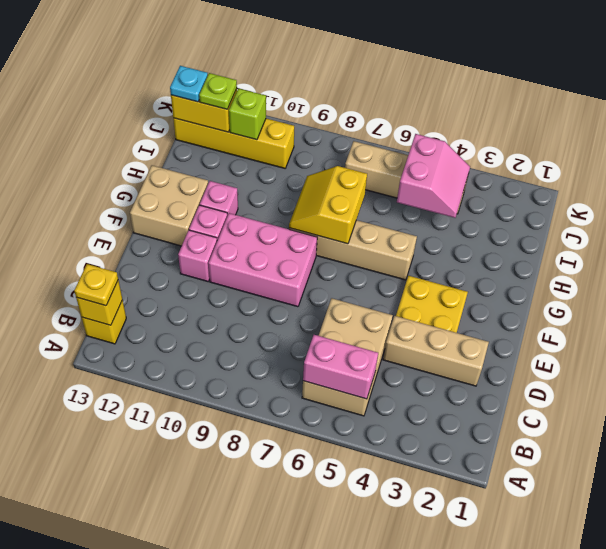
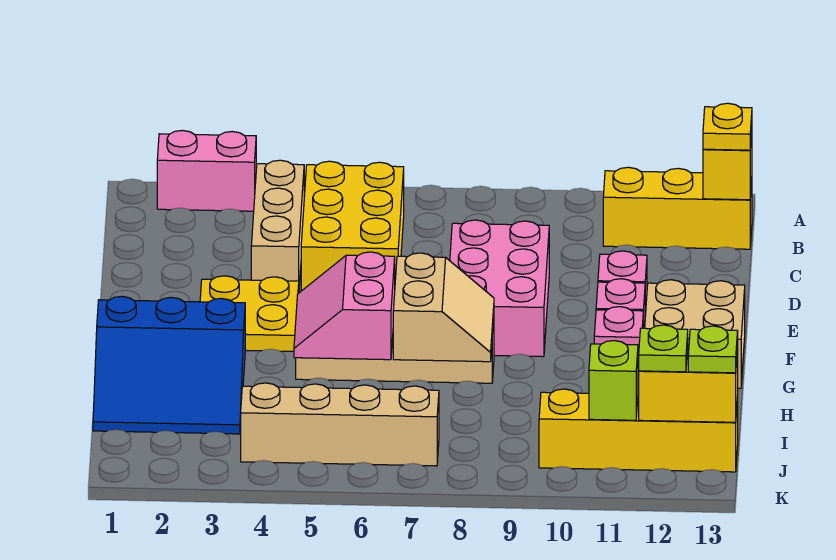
tan brick B5:D6 level 1 -> yellow brick B5:D6 level 1
pink brick B5:B6 level 2 -> pink brick A2:A3 level 1
yellow brick B13 level 1 -> yellow brick B11:B13 level 1
tan brick D2:D4 level 1 -> tan brick B4:D4 level 1
pink brick E8:F10 level 1 -> pink brick D8:F9 level 1
none -> blue slope G1:I3 level 1 top G
yellow slope G7:H8 level 2 top 7 -> tan slope G7:H8 level 2 top 7
pink slope I4:J5 level 2 top 5 -> pink slope G5:H6 level 2 top 6
cyan plate J13 level 3 -> lime plate J13 level 3

